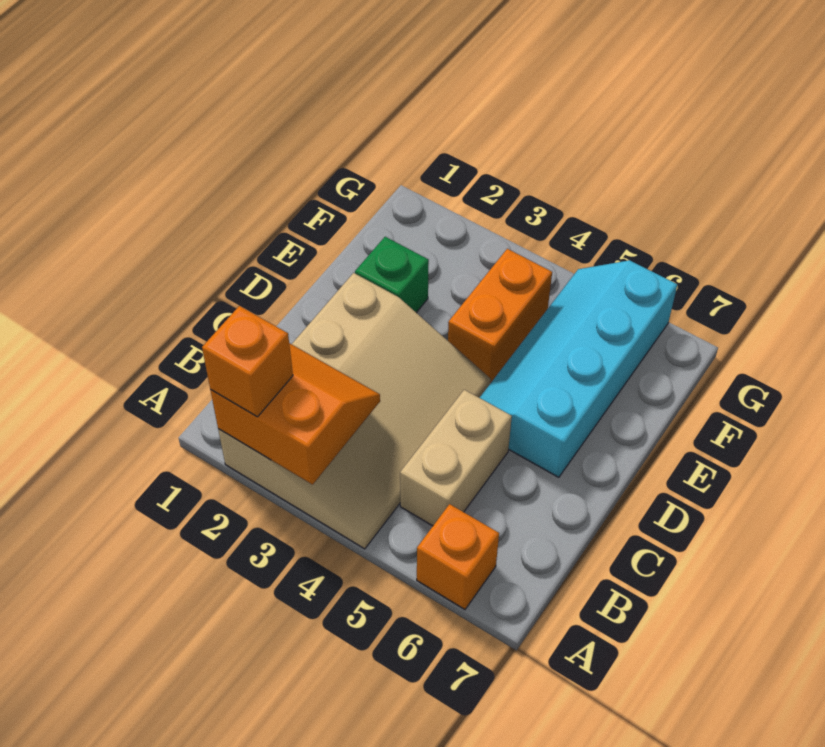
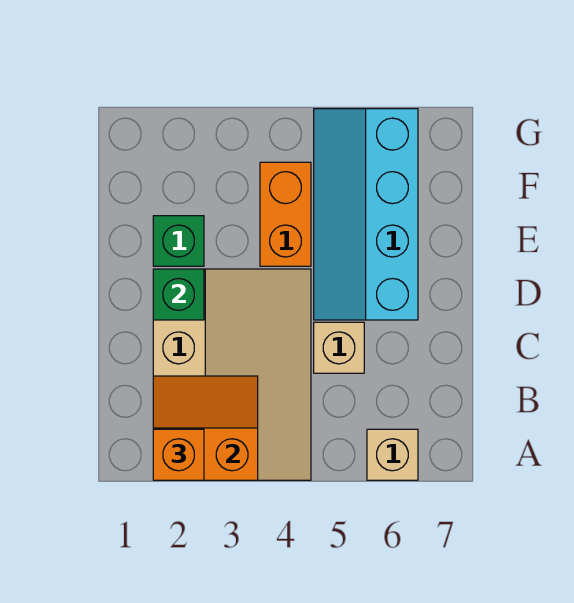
orange brick A6 level 1 -> tan brick A6 level 1
tan brick B5:C5 level 1 -> tan brick C5 level 1
none -> green brick D2 level 2

